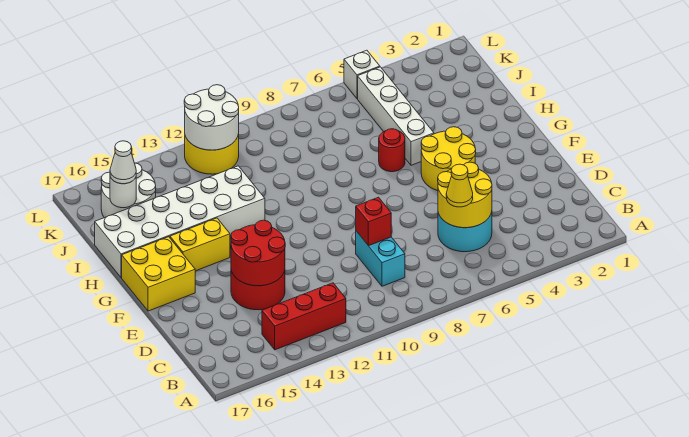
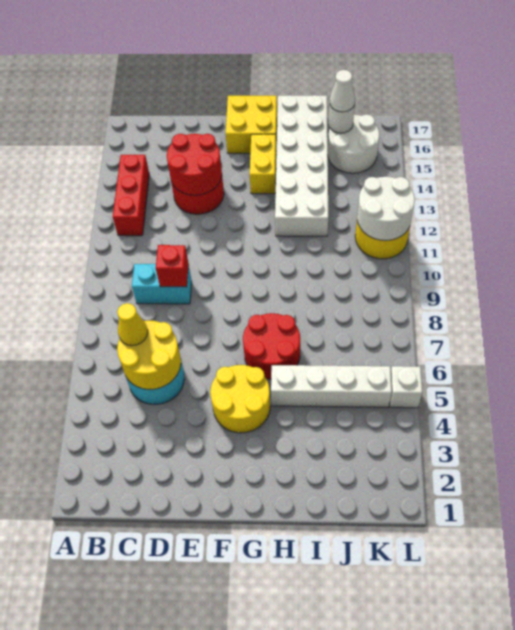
red round brick H6 level 1 -> red round brick G6:H7 level 1

